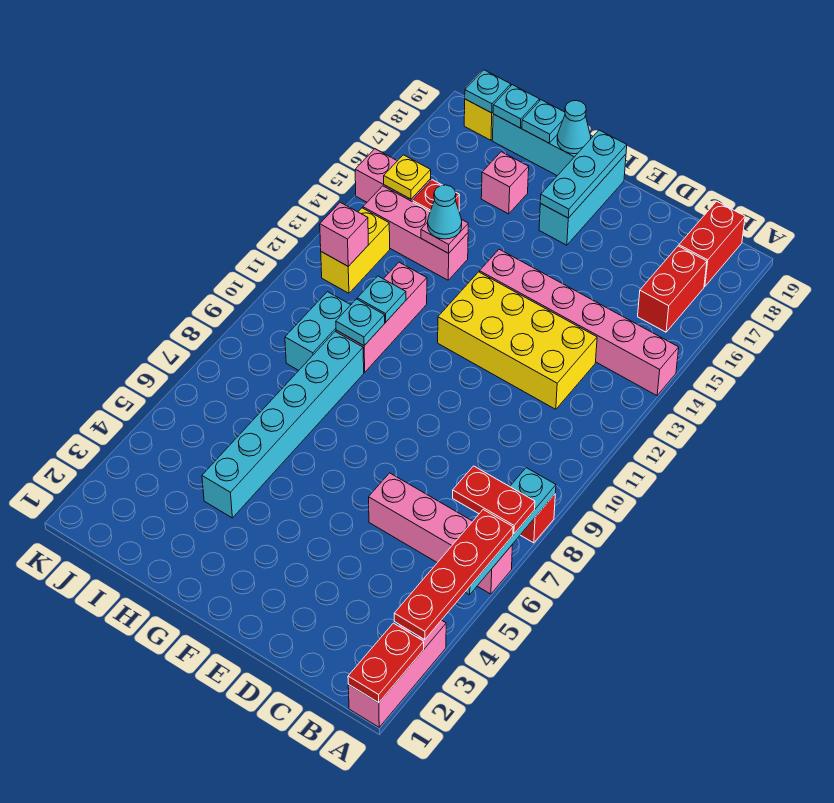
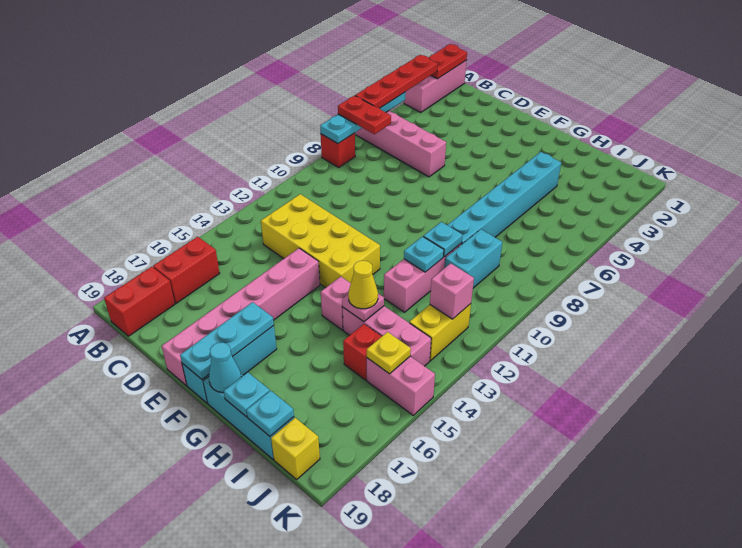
pink brick A14:F14 level 1 -> pink brick E14:E19 level 1
cyan cone H14 level 3 -> yellow cone H14 level 3
pink brick H17 level 1 -> pink brick G14 level 1
cyan plate J19 level 2 -> none

